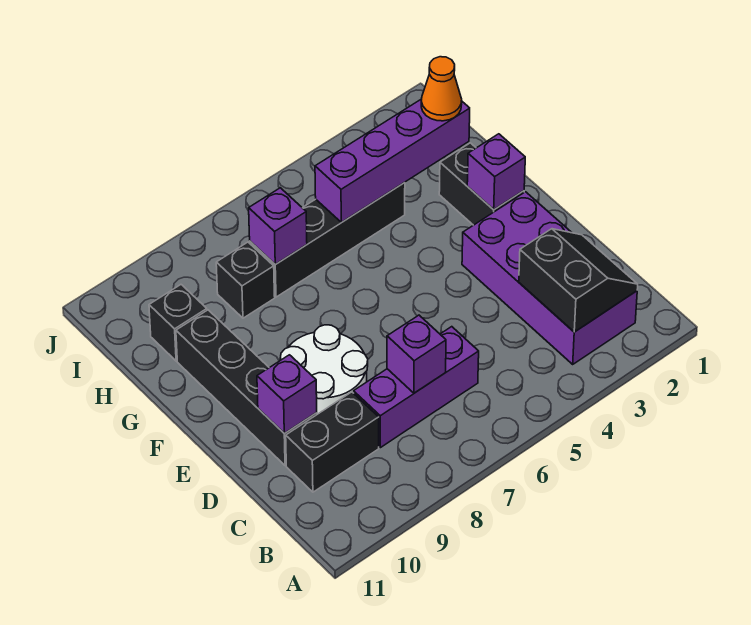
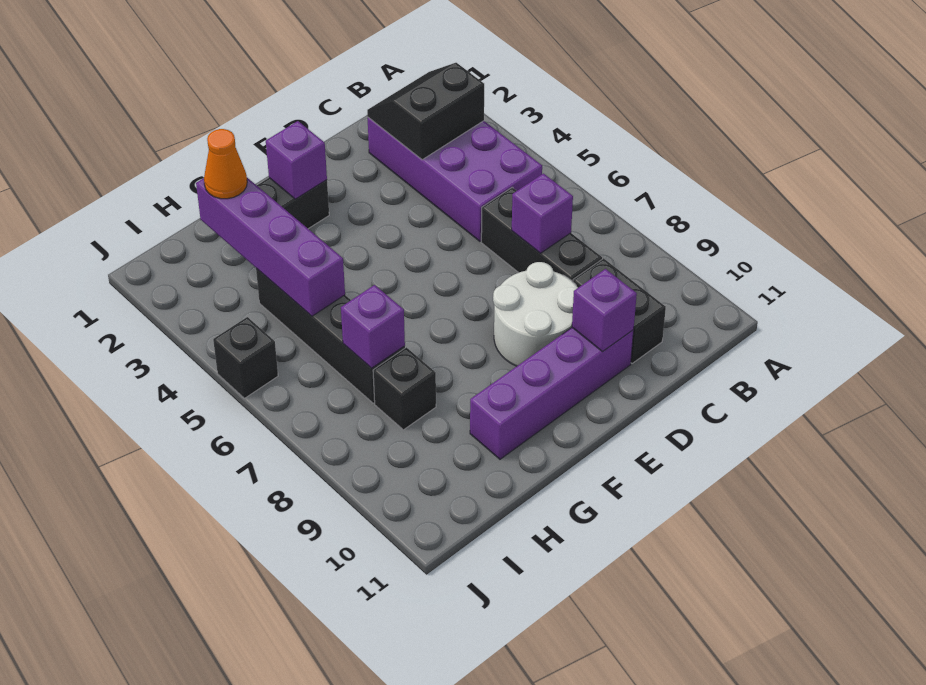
purple brick B2:E3 level 1 -> purple brick B2:C5 level 1
purple brick C6:C8 level 1 -> black brick C6:C8 level 1
black brick D10:G10 level 1 -> purple brick D10:G10 level 1
black brick H10 level 1 -> black brick J5 level 1

